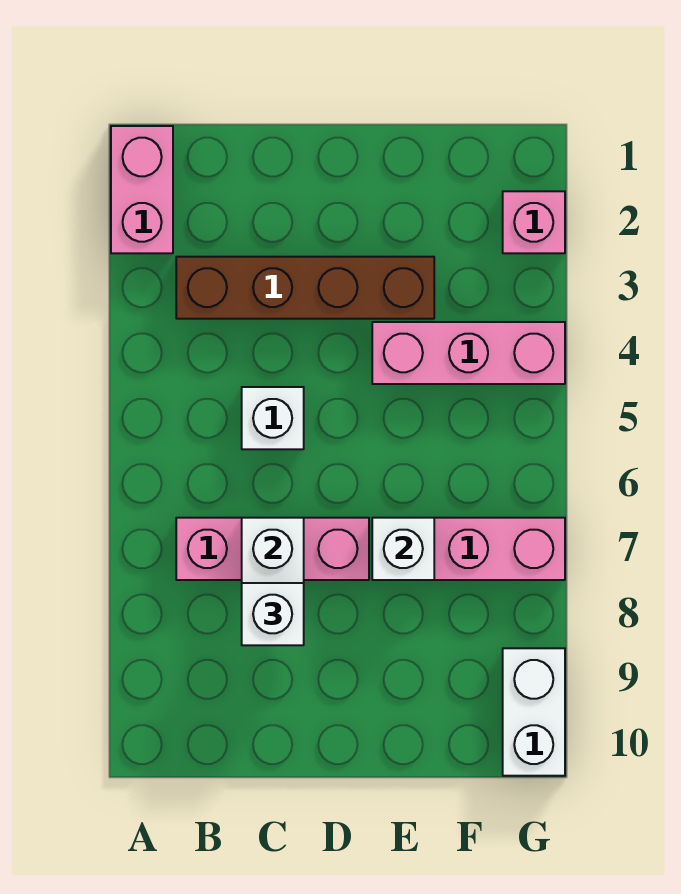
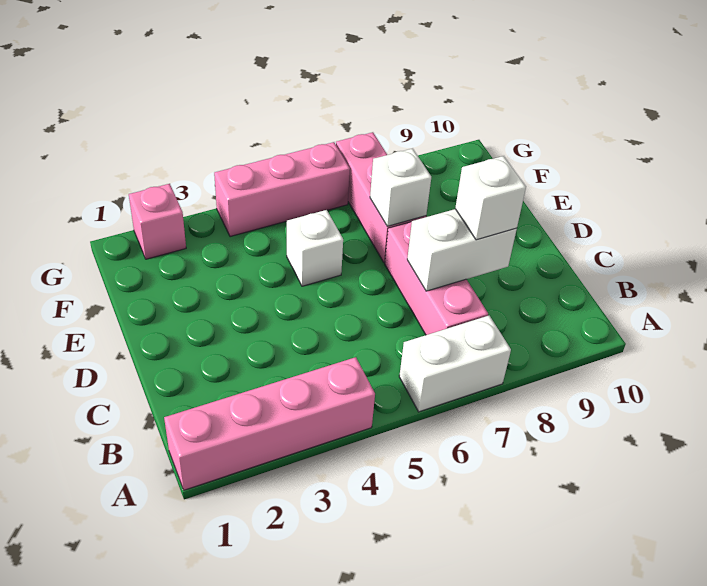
pink brick A1:A2 level 1 -> pink brick A1:A4 level 1
brown brick B3:E3 level 1 -> none
white brick C5 level 1 -> white brick E5 level 1
pink brick E4:G4 level 1 -> pink brick G4:G6 level 1
white brick G9:G10 level 1 -> white brick A6:A7 level 1

